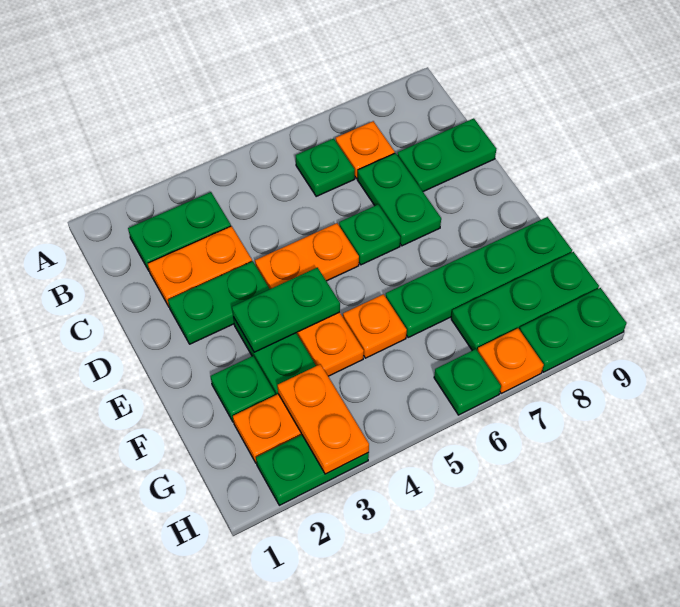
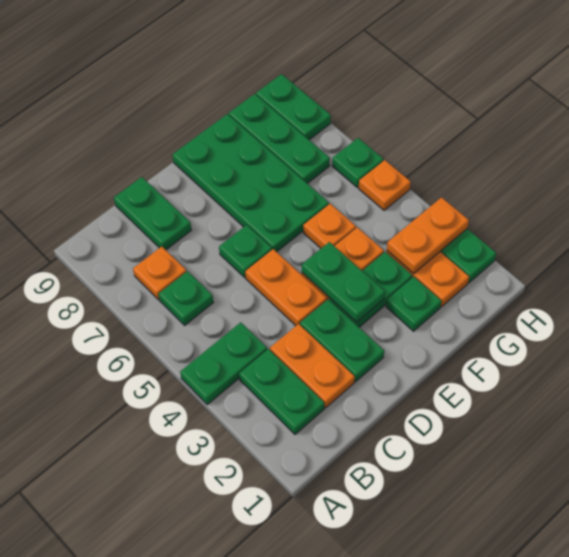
green plate C7:D7 level 1 -> green plate A4:B4 level 1
green plate F6:F9 level 1 -> green plate E6:F9 level 1
orange plate H7 level 1 -> orange plate H5 level 1

